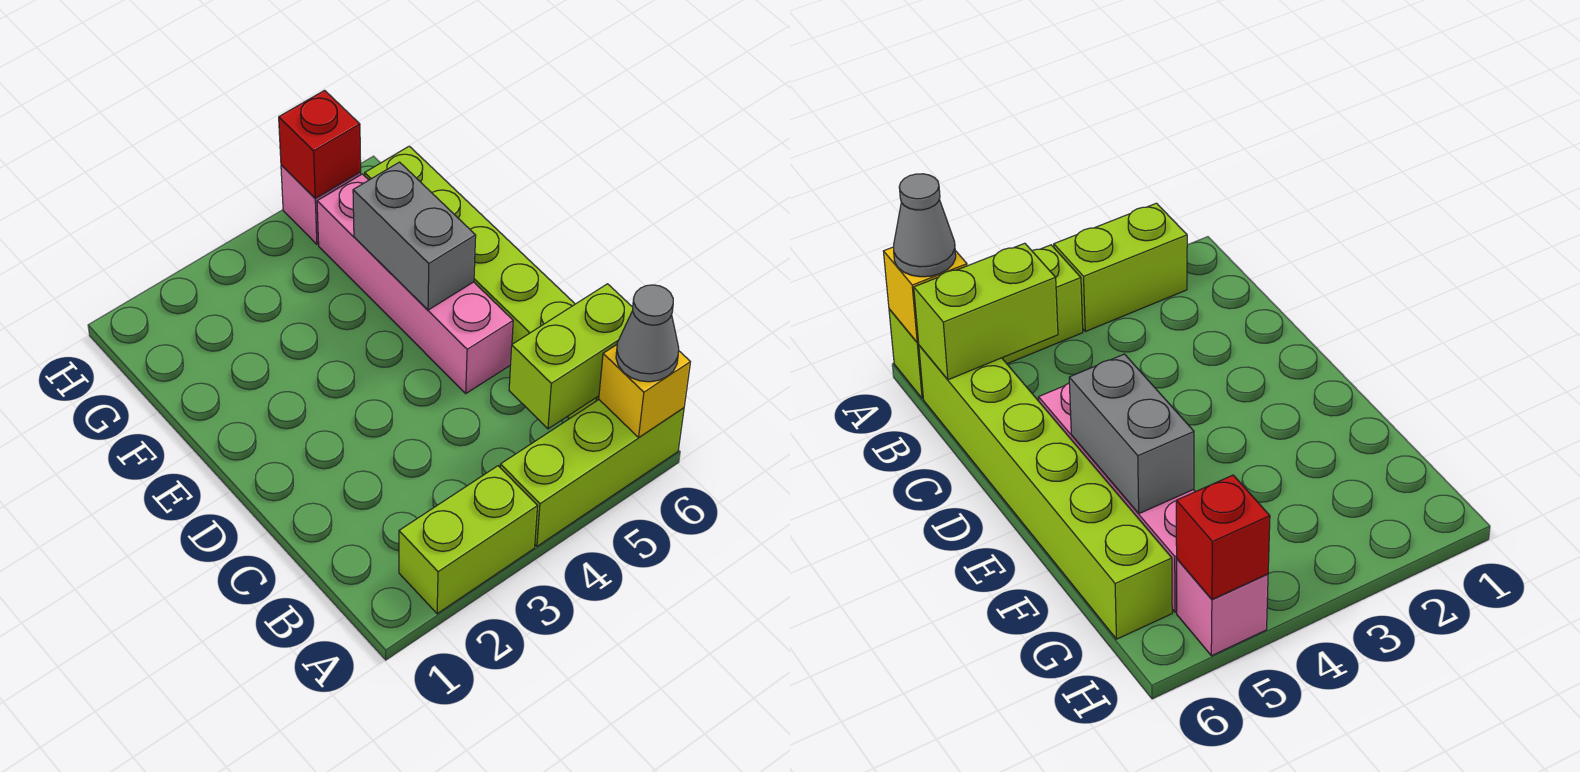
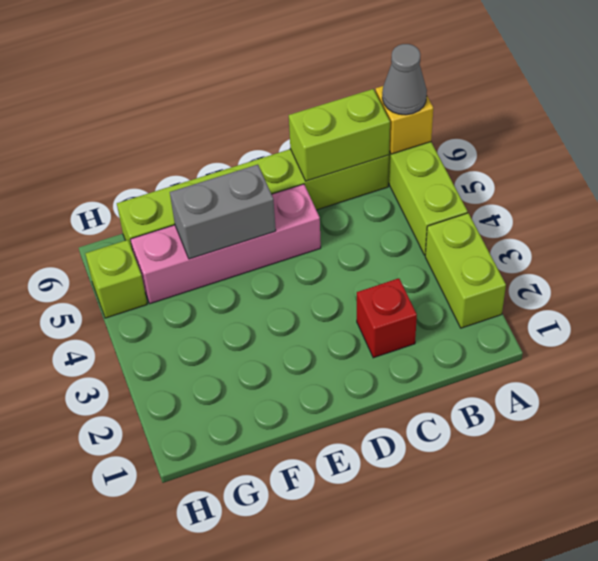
lime brick B5:B6 level 2 -> lime brick B6:C6 level 2
pink brick H5 level 1 -> lime brick H5 level 1
red brick H5 level 2 -> red brick C2 level 1

